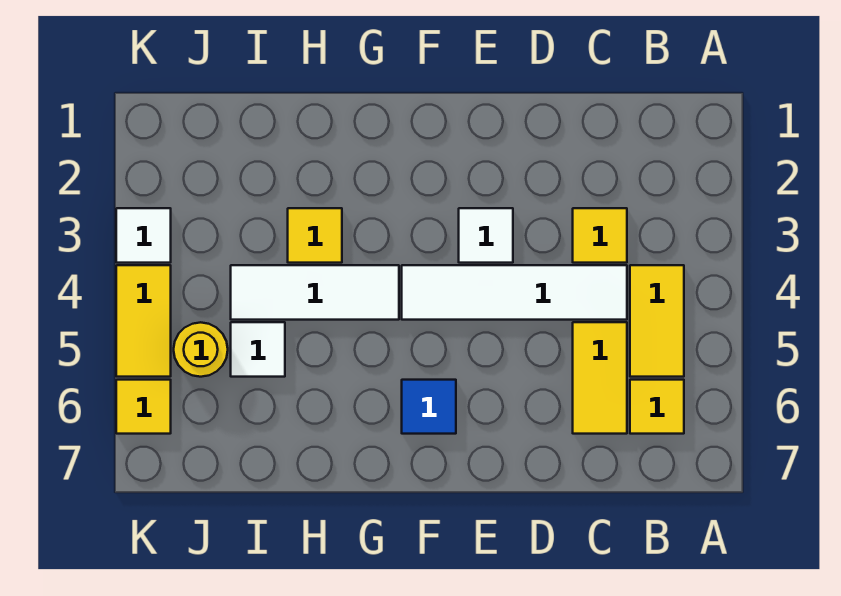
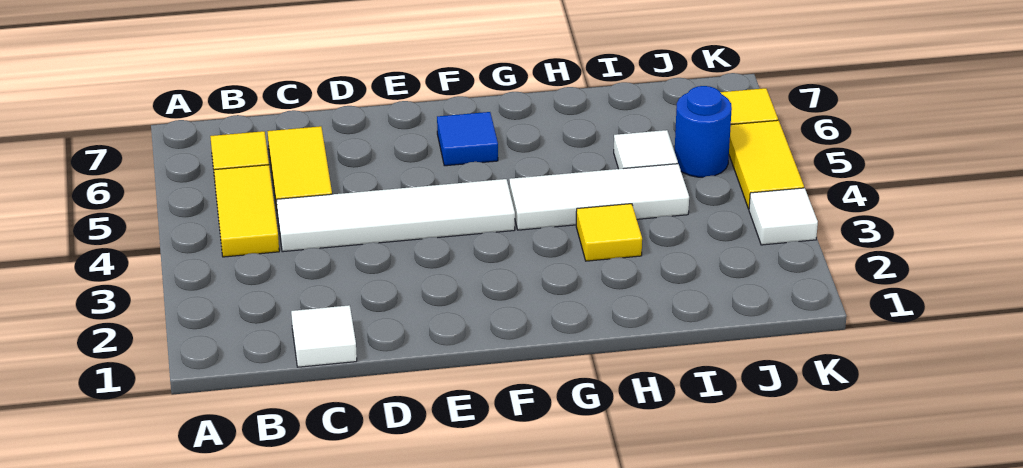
yellow tile C3 level 1 -> none
white tile E3 level 1 -> white tile C1 level 1
yellow round brick J5 level 1 -> blue round brick J5 level 1

